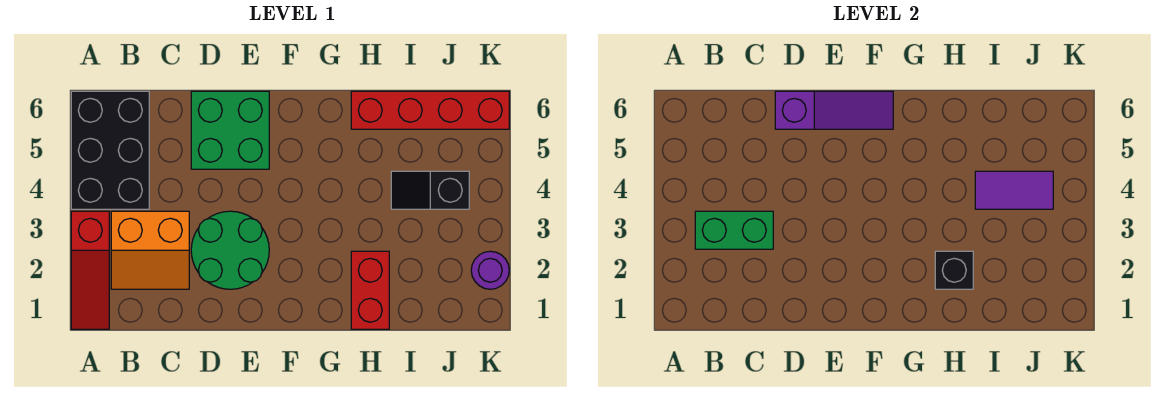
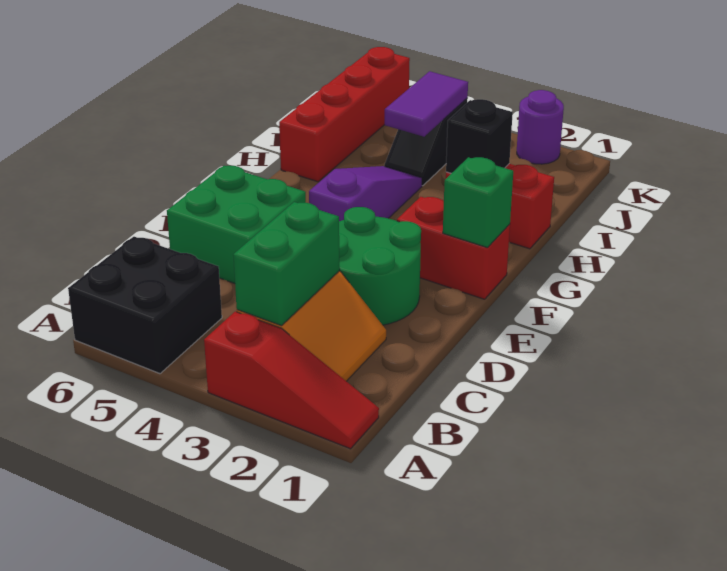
black brick A4:B6 level 1 -> black brick A5:B6 level 1
purple slope D6:F6 level 2 top D -> purple slope F4:H4 level 1 top F
none -> red brick F1:F2 level 1
none -> green brick F1 level 2

